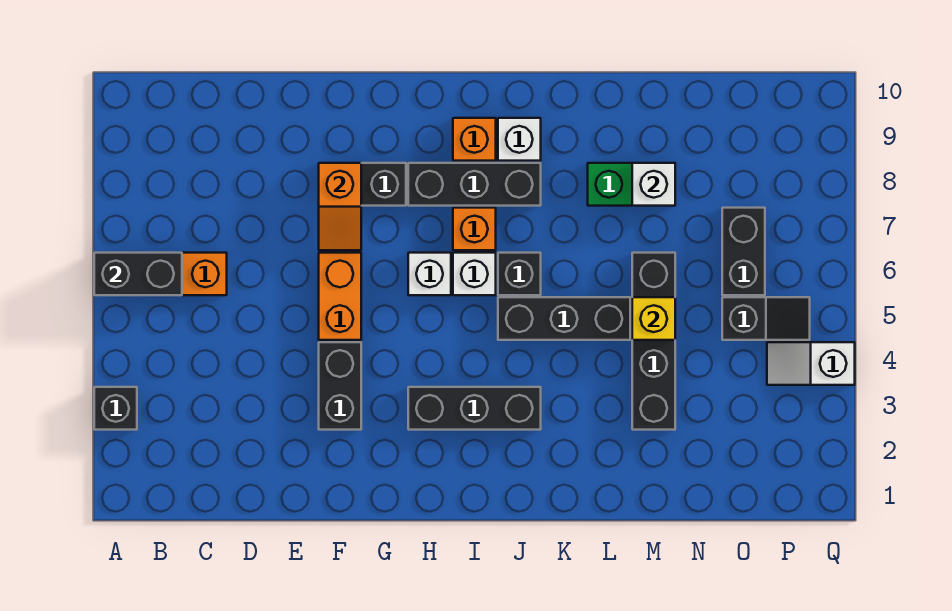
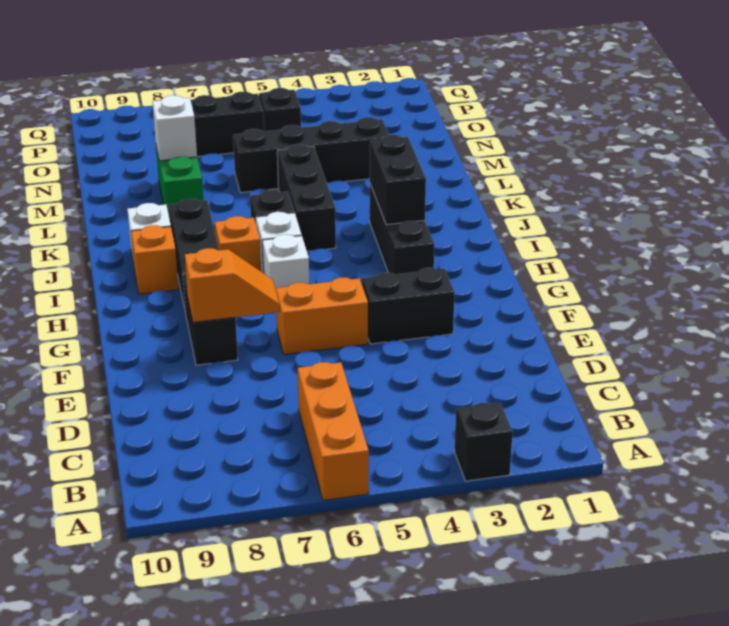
black brick A6:B6 level 2 -> black brick I3:J3 level 2
yellow brick M5 level 2 -> none
white slope P4:Q4 level 1 top Q -> none

